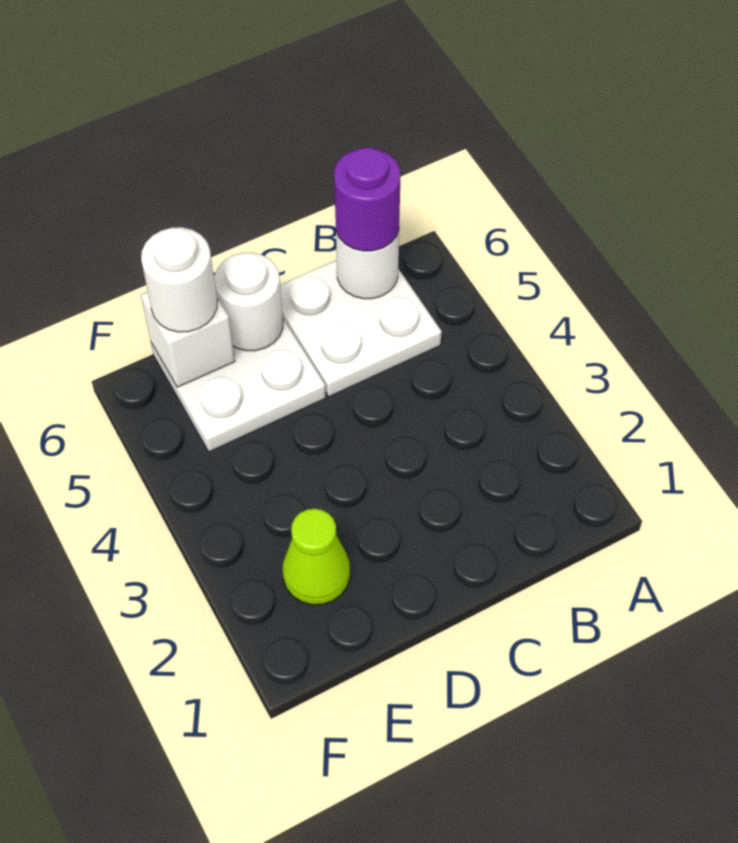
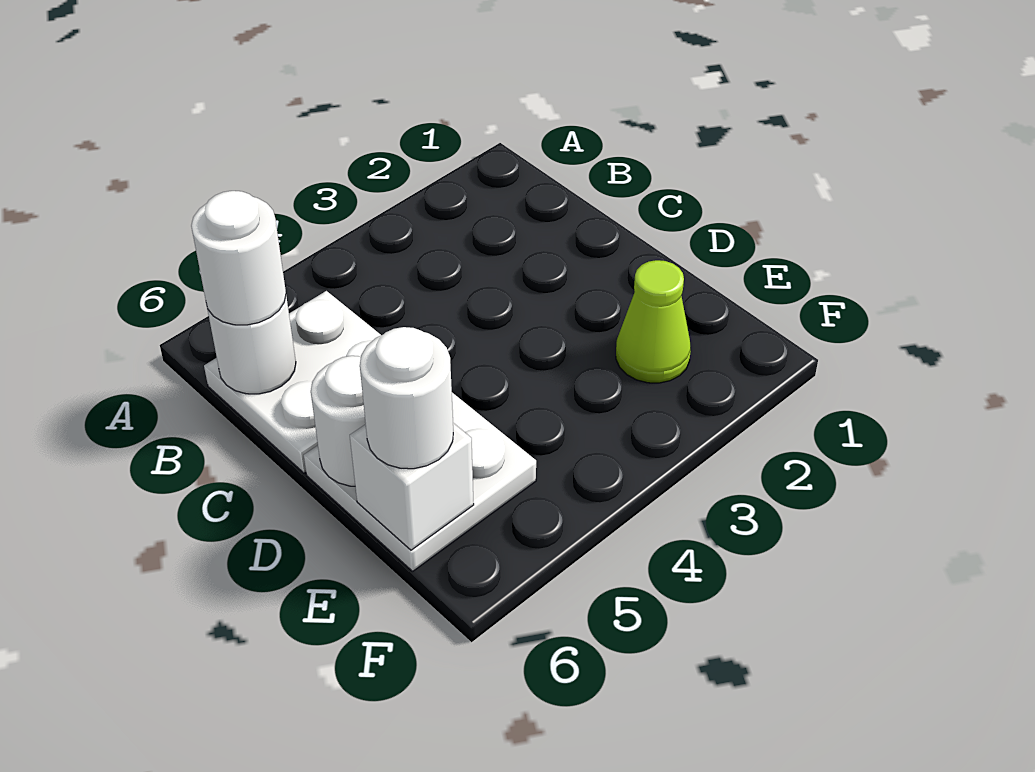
purple round brick B6 level 3 -> white round brick B6 level 3

